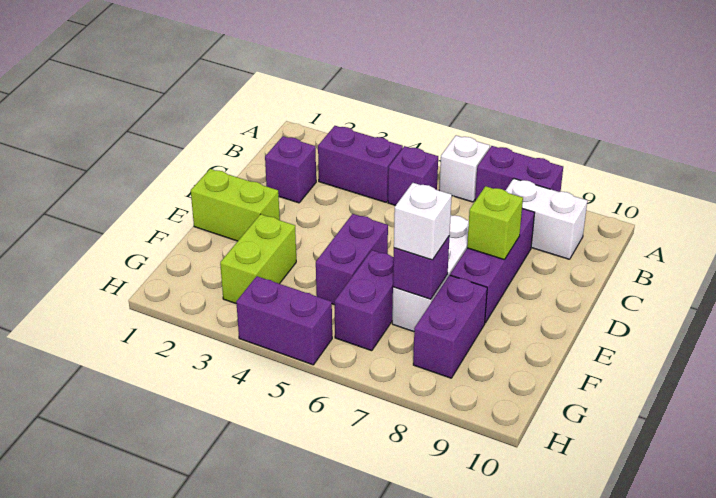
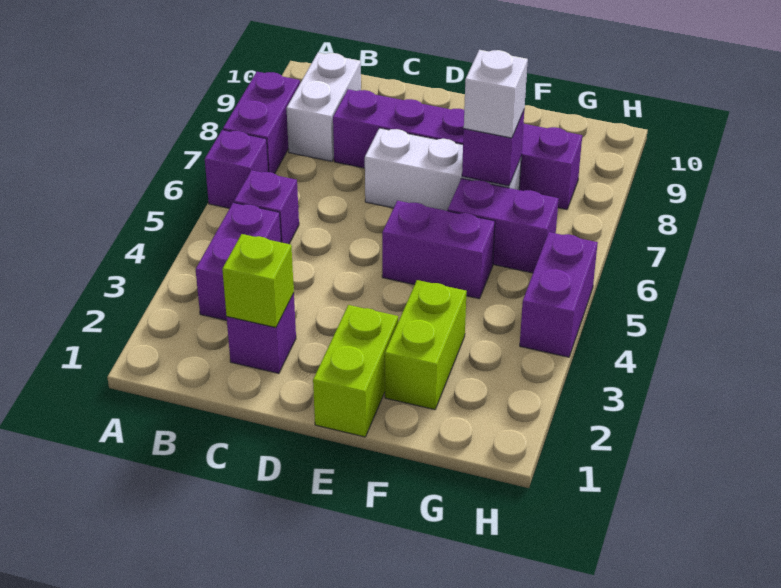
white brick A6 level 1 -> purple brick A6 level 1
lime brick D8 level 2 -> lime brick C2 level 2
lime brick F3:G3 level 1 -> lime brick F2:F3 level 1

